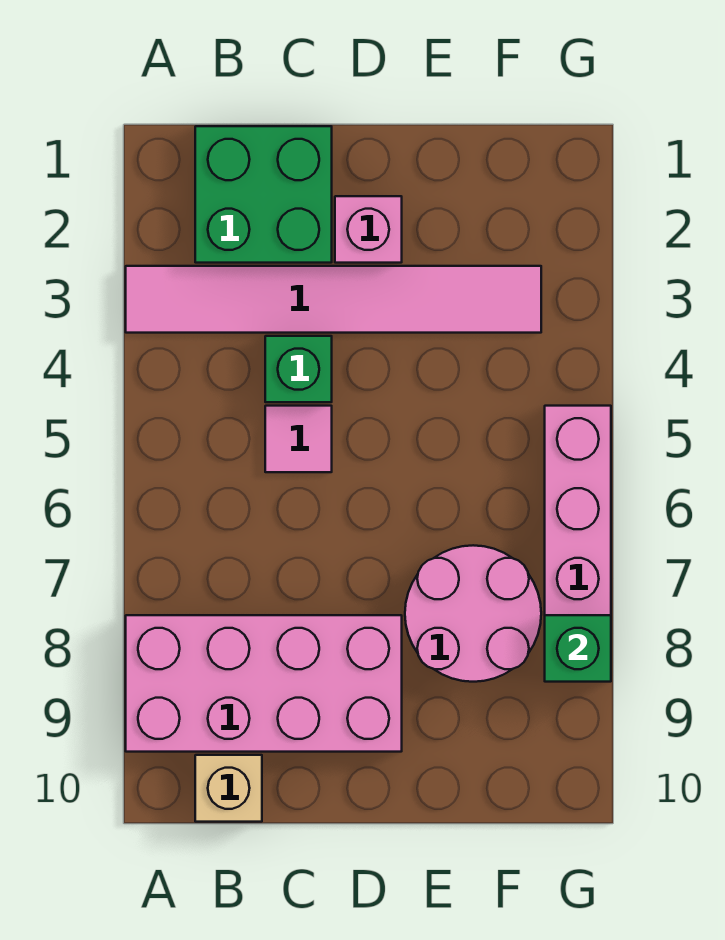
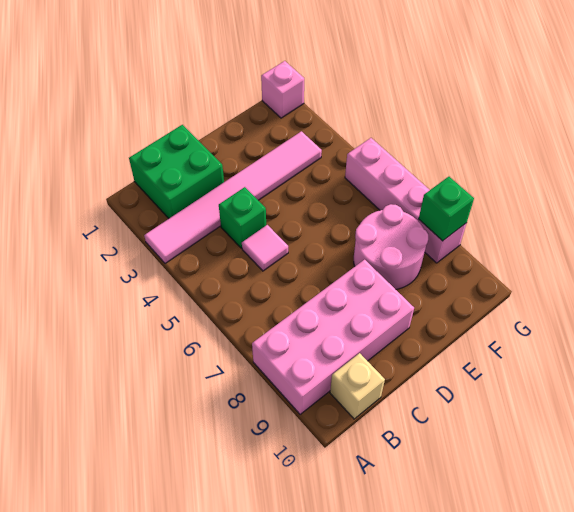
pink brick D2 level 1 -> pink brick G1 level 1

